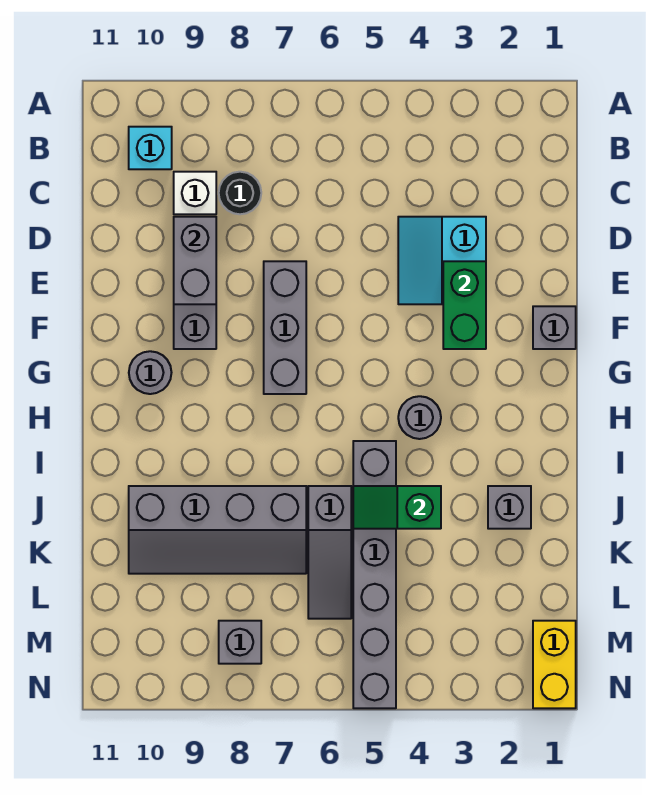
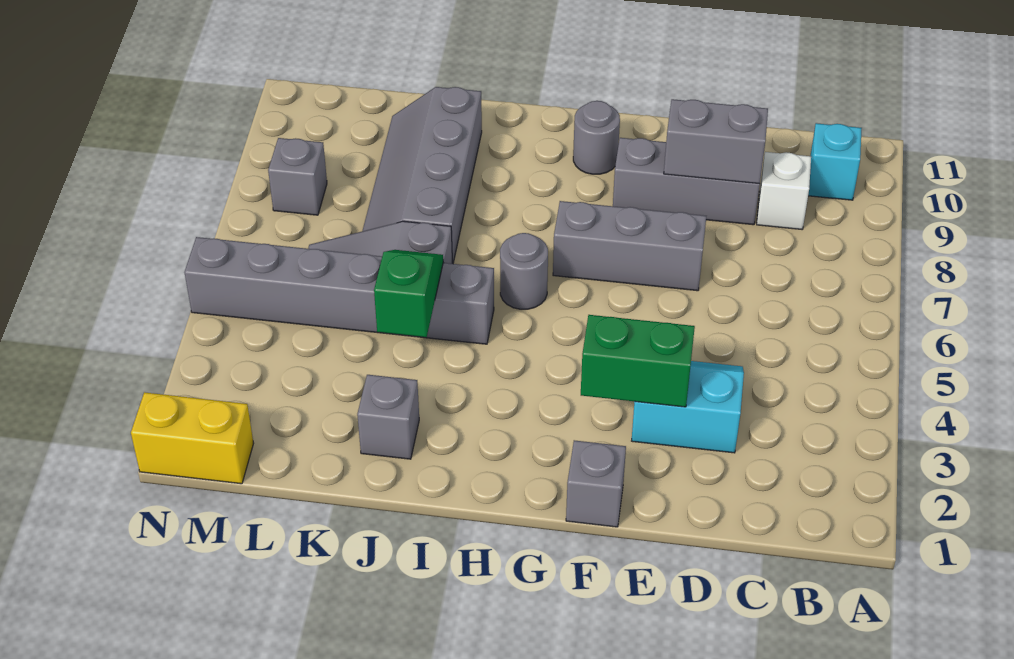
black round brick C8 level 1 -> none
grey round brick H4 level 1 -> grey round brick H6 level 1

